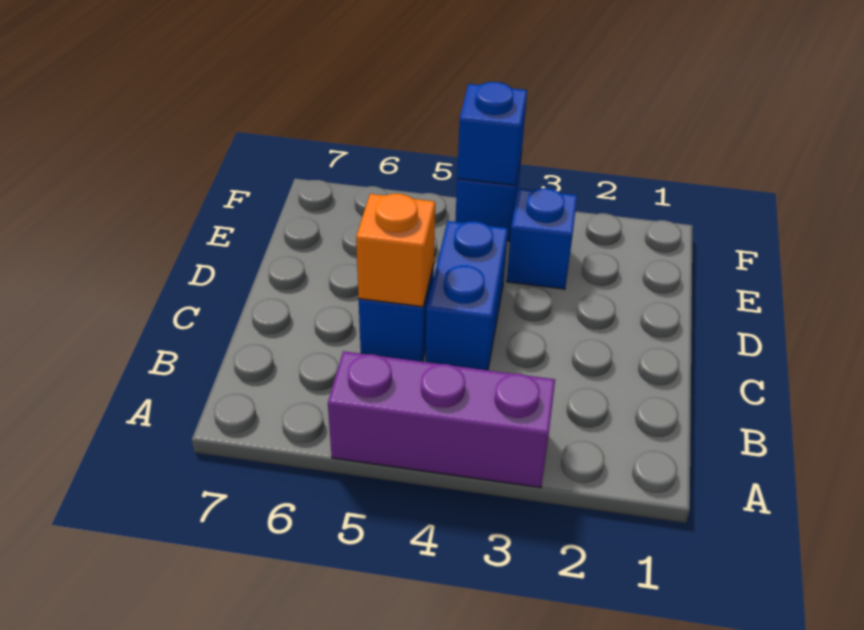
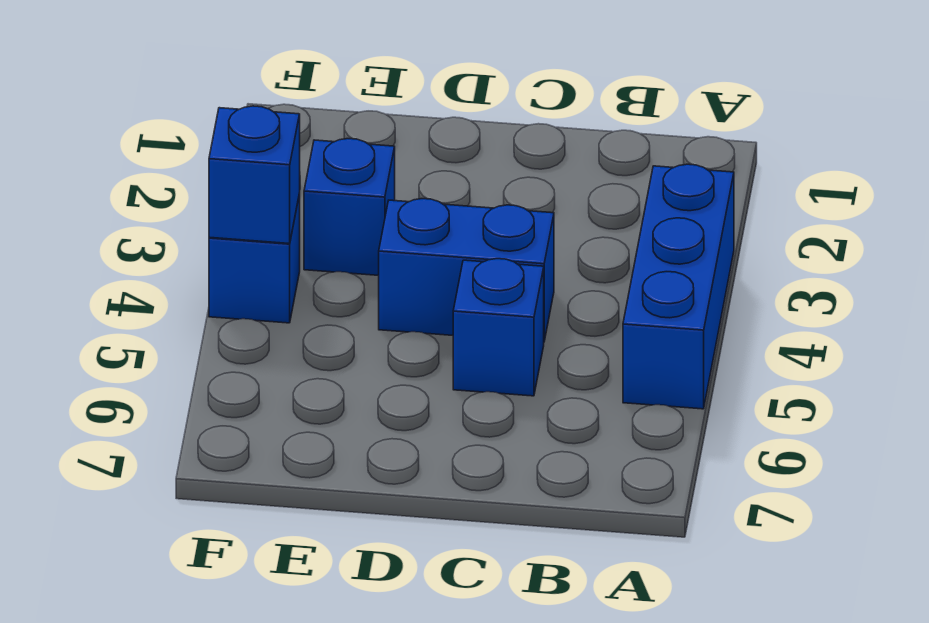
purple brick A3:A5 level 1 -> blue brick A3:A5 level 1
orange brick C5 level 2 -> none

